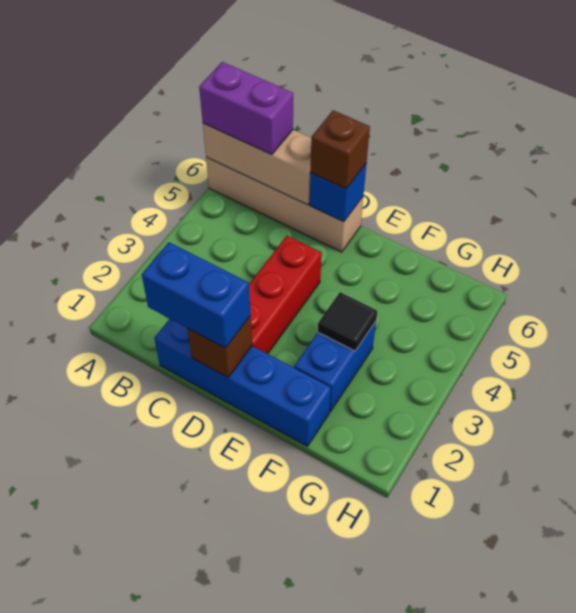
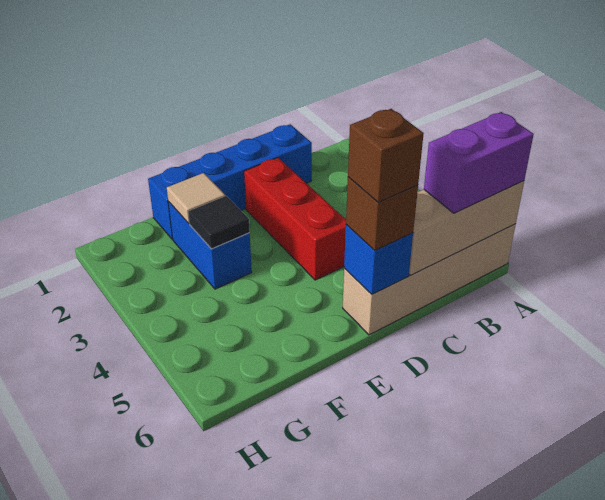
blue brick C1:D1 level 3 -> none
brown brick D1 level 2 -> brown brick D6 level 4
none -> tan tile F2 level 2

